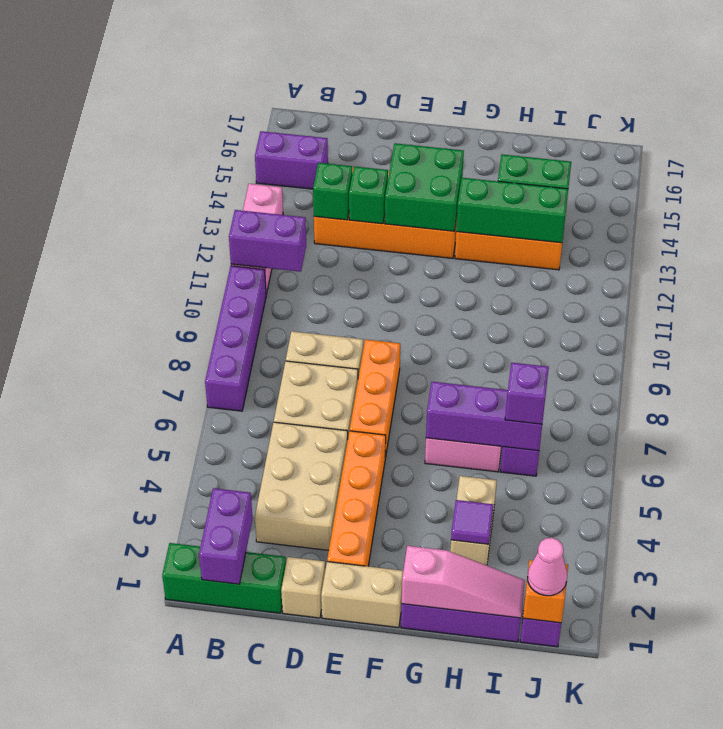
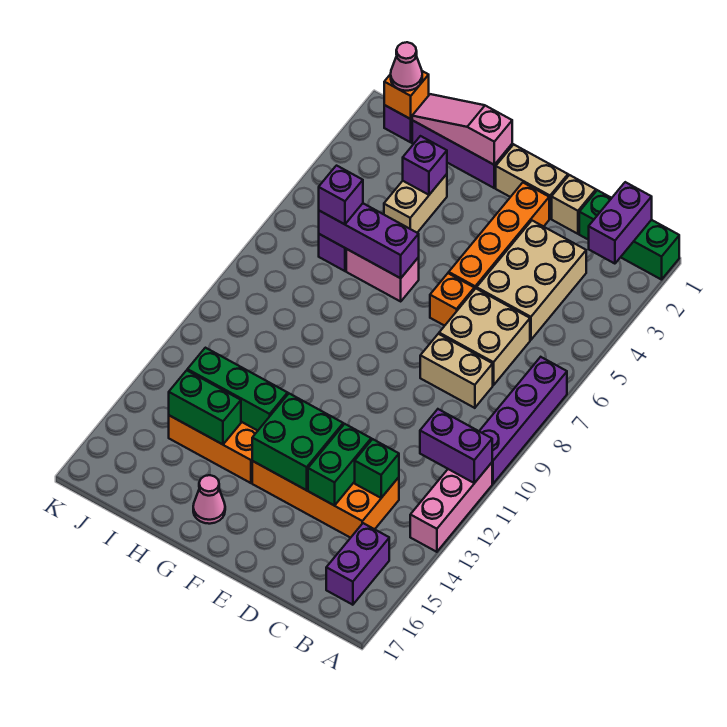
purple brick A15:B15 level 1 -> purple brick B15:B16 level 1
green brick D13 level 2 -> green brick D13:D14 level 2
orange brick E6:E8 level 1 -> orange brick E6 level 1
none -> pink cone G16 level 1
purple tile H3 level 2 -> purple brick H3 level 2

